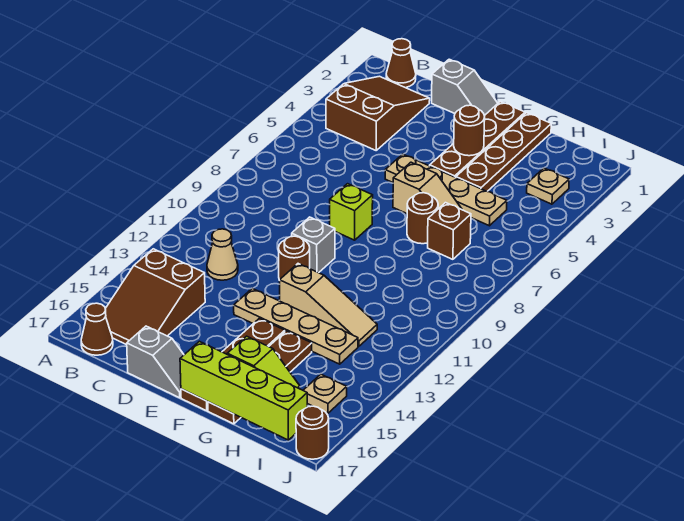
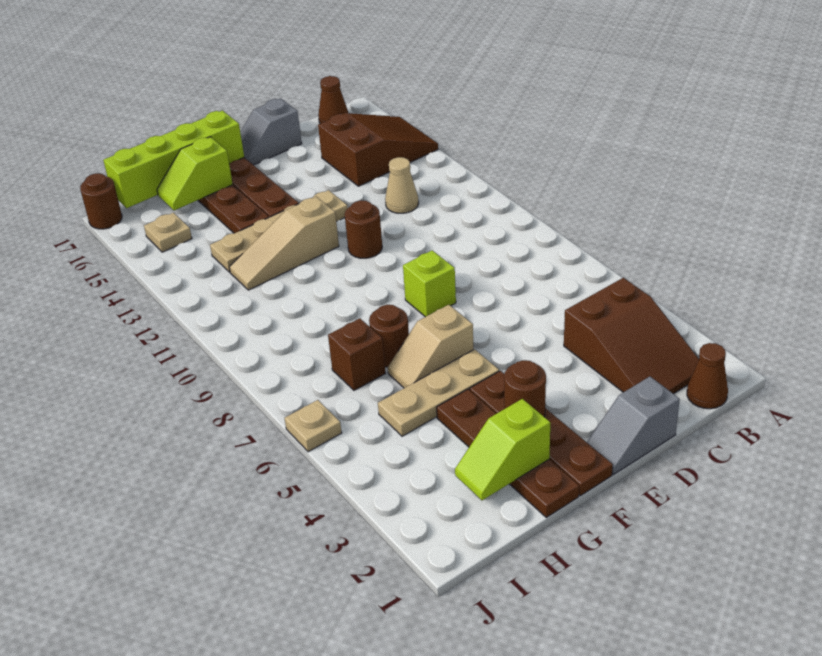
brown slope B14:C16 level 1 top 14 -> brown slope A14:C15 level 1 top C
tan plate E5:H5 level 1 -> tan plate F5:H5 level 1
grey brick E10 level 1 -> none
none -> lime slope G2:H2 level 2 top G
tan plate I3 level 1 -> tan plate J6 level 1

